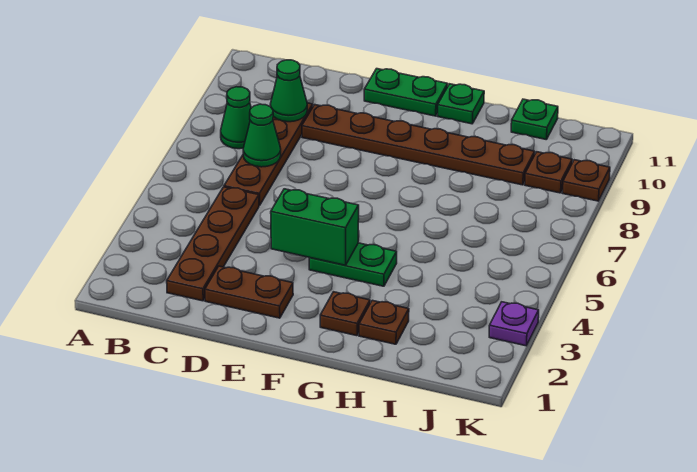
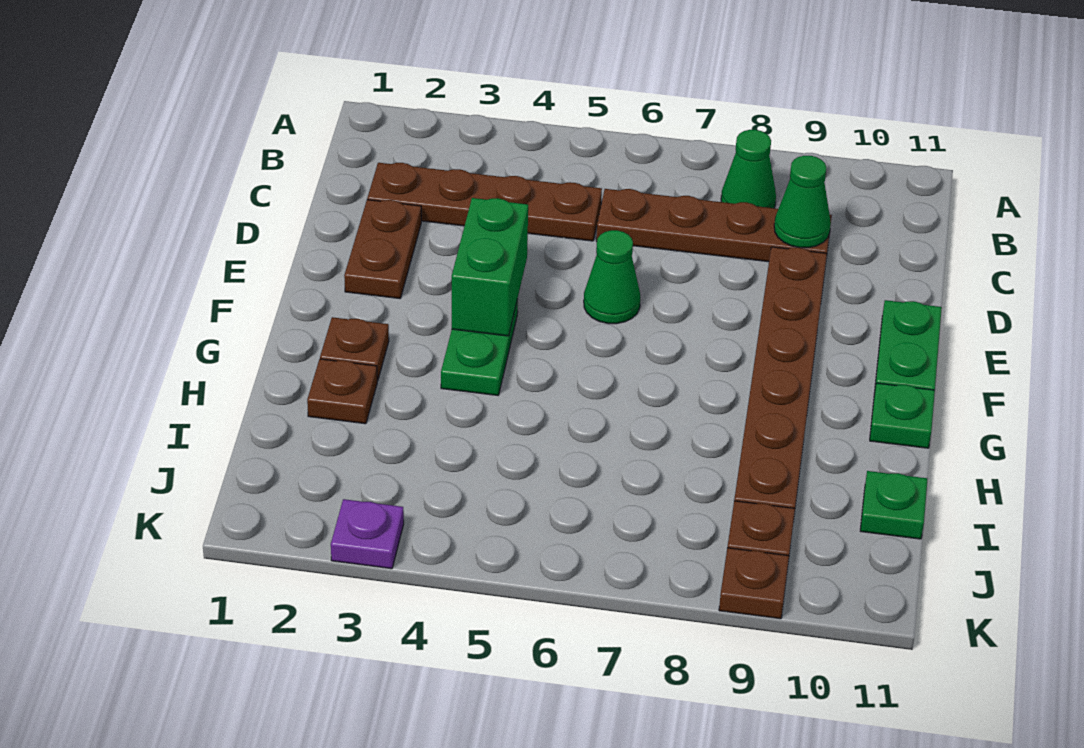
green cone C7 level 2 -> green cone E6 level 1

